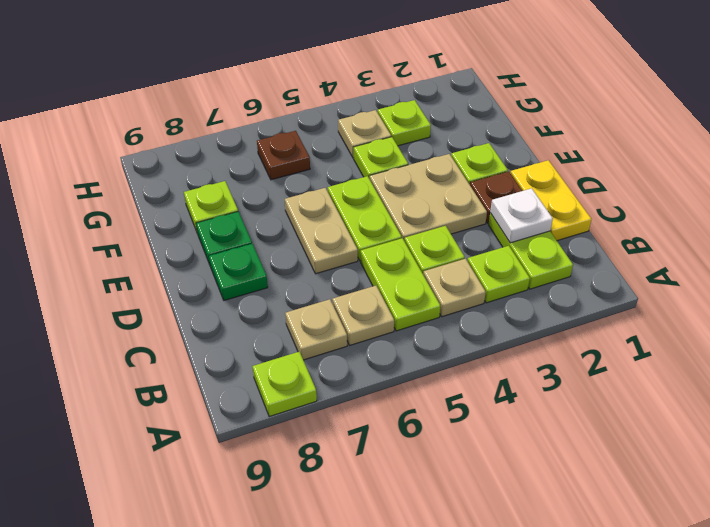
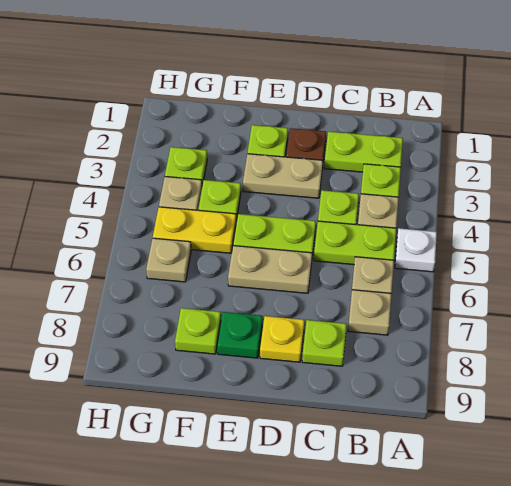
lime plate A8 level 1 -> lime plate C8 level 1
yellow plate C1:D1 level 1 -> yellow plate F5:G5 level 1
white plate C2 level 2 -> white plate A5 level 1
tan plate D3:E4 level 1 -> tan plate D3:E3 level 1
green plate D8 level 1 -> yellow plate D8 level 1
brown plate G6 level 1 -> tan plate G6 level 1

